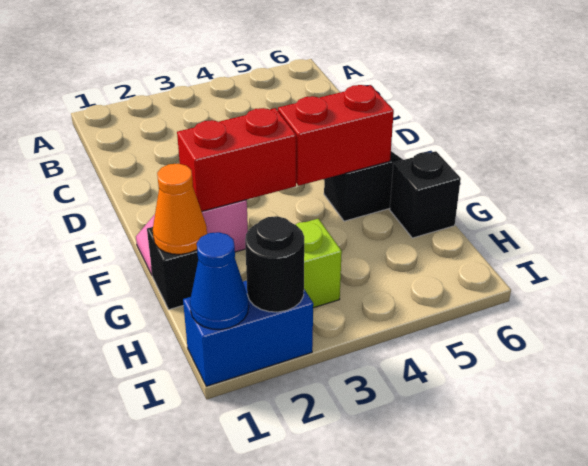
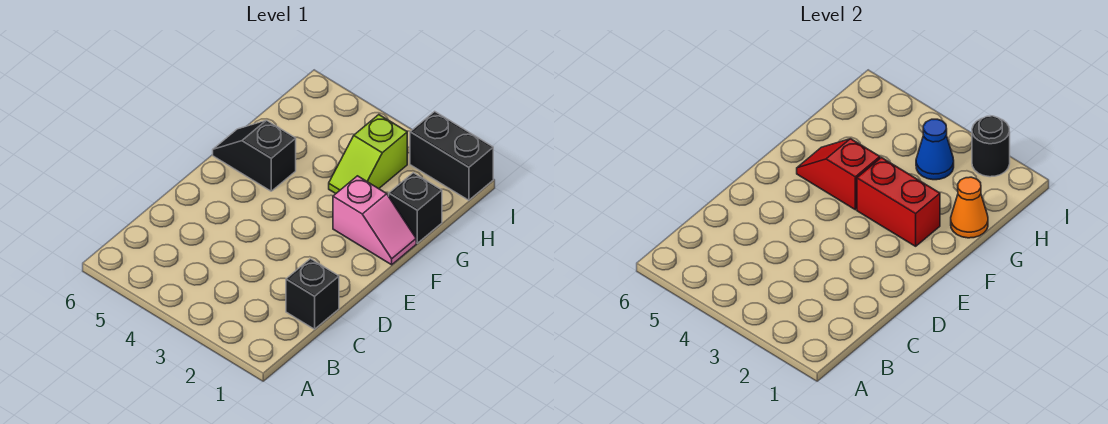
red brick F4:F5 level 2 -> red slope F4:F5 level 2 top 4
black brick G6 level 1 -> black brick C1 level 1
blue brick I1:I2 level 1 -> black brick I1:I2 level 1
blue cone I1 level 2 -> blue cone H3 level 2

